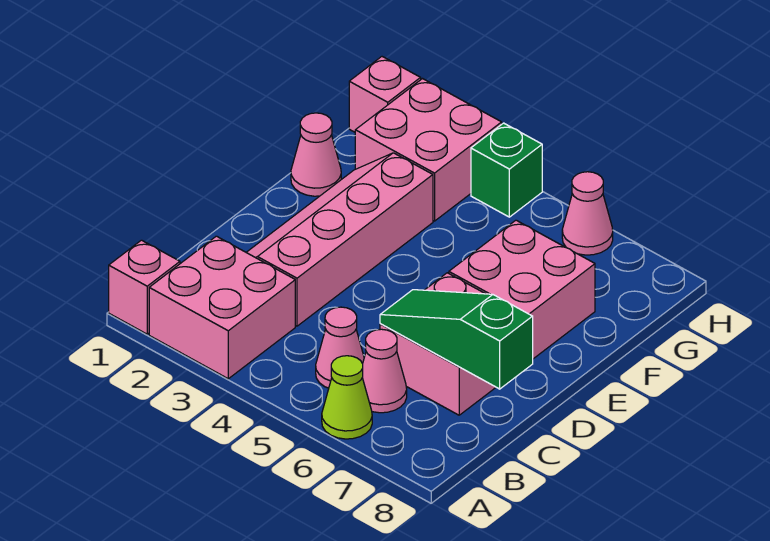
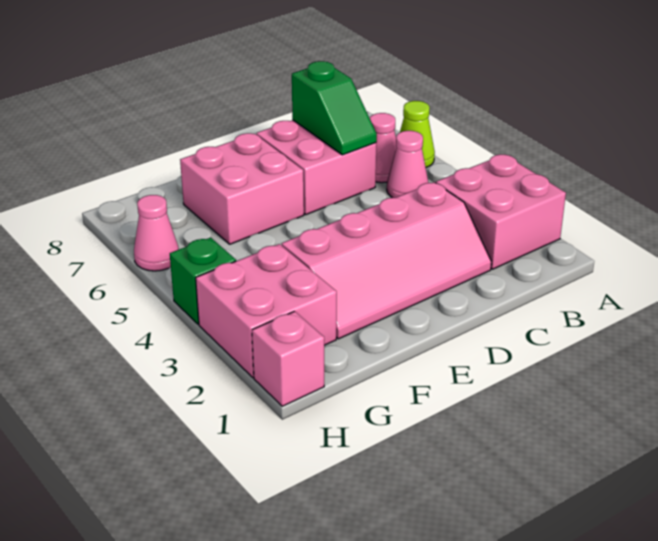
pink brick A1 level 1 -> none
green slope C6:C8 level 2 top 8 -> green slope C6:C7 level 2 top 7
pink cone F1 level 1 -> none

